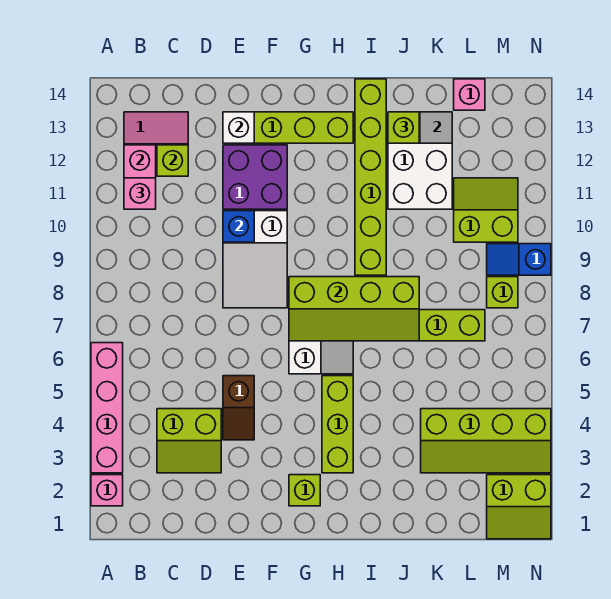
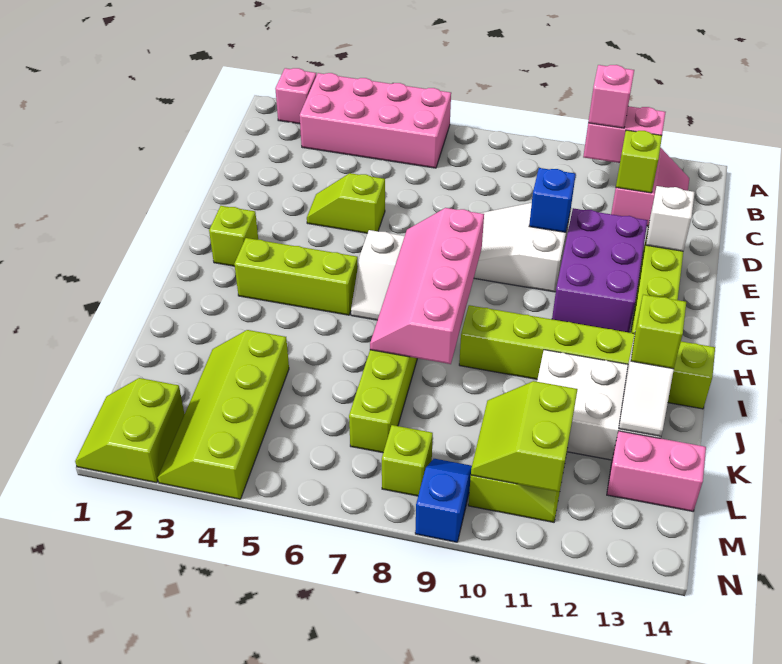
pink brick A3:A6 level 1 -> pink brick A3:B6 level 1
lime slope C3:D4 level 1 top 4 -> lime slope L10:M11 level 2 top 11
brown slope E4:E5 level 1 top 5 -> lime slope E4:E5 level 1 top 5
purple brick E11:F12 level 1 -> purple brick E11:G12 level 1
lime slope G7:J8 level 2 top 8 -> pink slope G7:J8 level 2 top 8
pink brick L14 level 1 -> pink brick L13:L14 level 1

